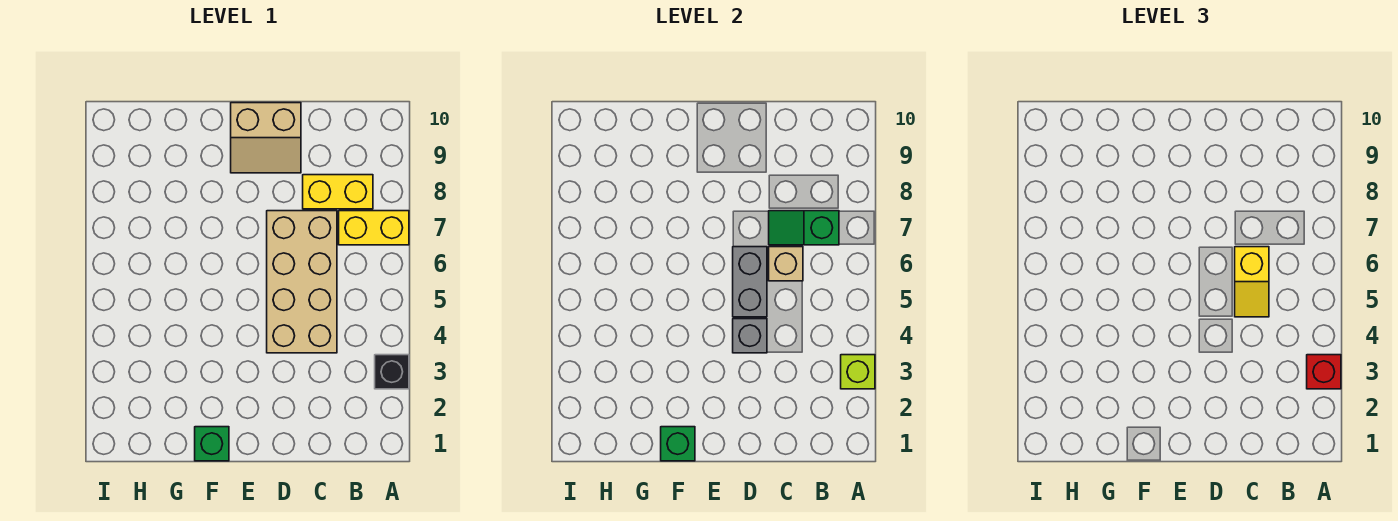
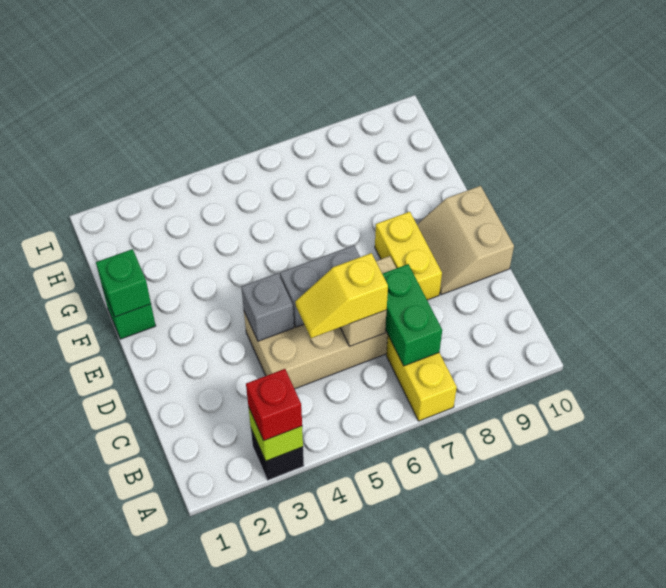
green slope B7:C7 level 2 top B -> green brick B7:C7 level 2
yellow brick B8:C8 level 1 -> yellow brick D8:E8 level 1

